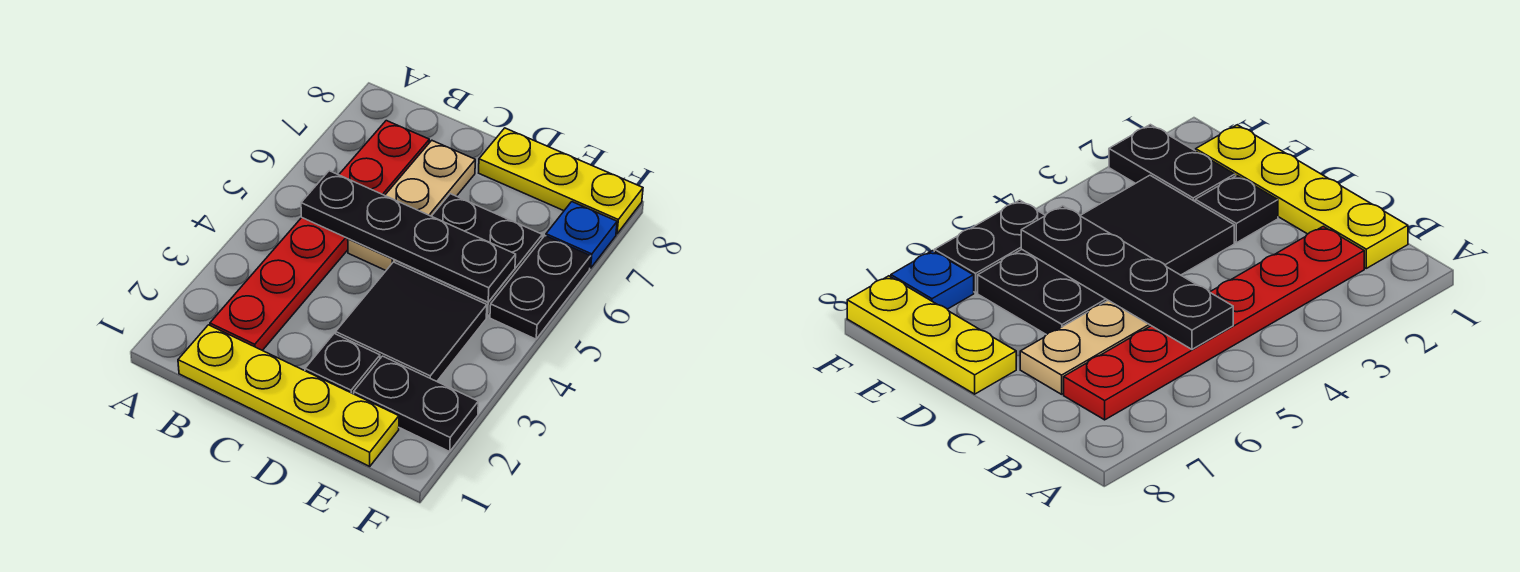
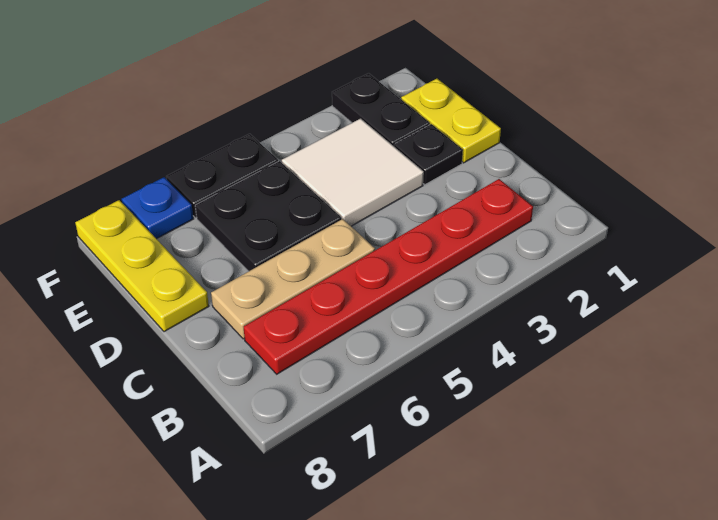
yellow plate B1:E1 level 1 -> yellow plate D1:E1 level 1
black plate B5:E5 level 2 -> none
black tile D3:E4 level 1 -> white tile D3:E4 level 1

